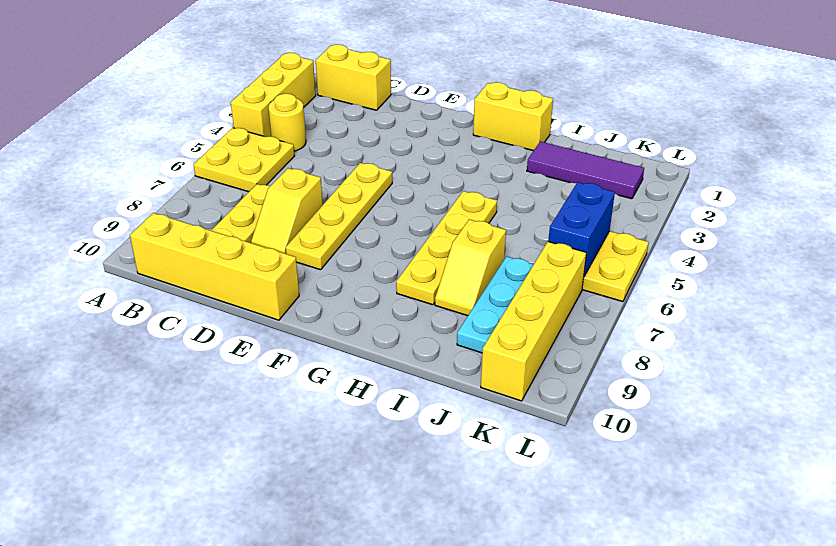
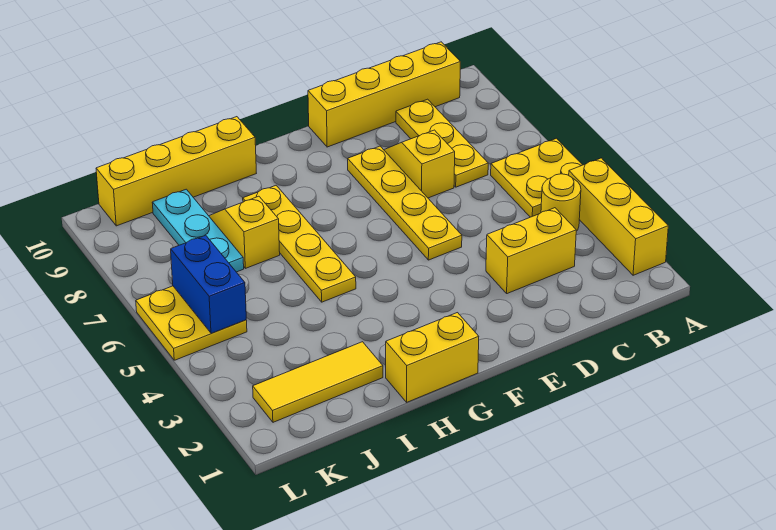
yellow brick B1:C1 level 1 -> yellow brick C3:D3 level 1
purple tile I2:K2 level 1 -> yellow tile I2:K2 level 1
yellow brick K7:K10 level 1 -> yellow brick H10:K10 level 1

